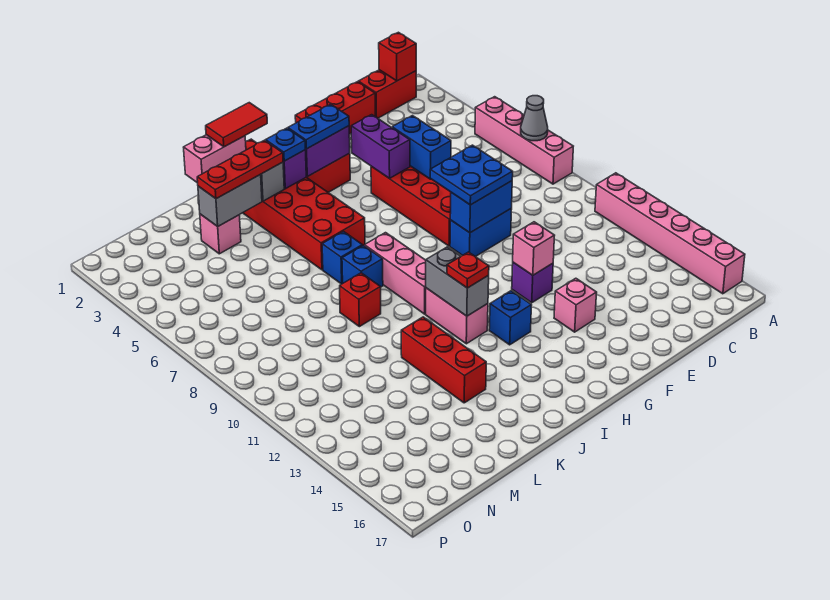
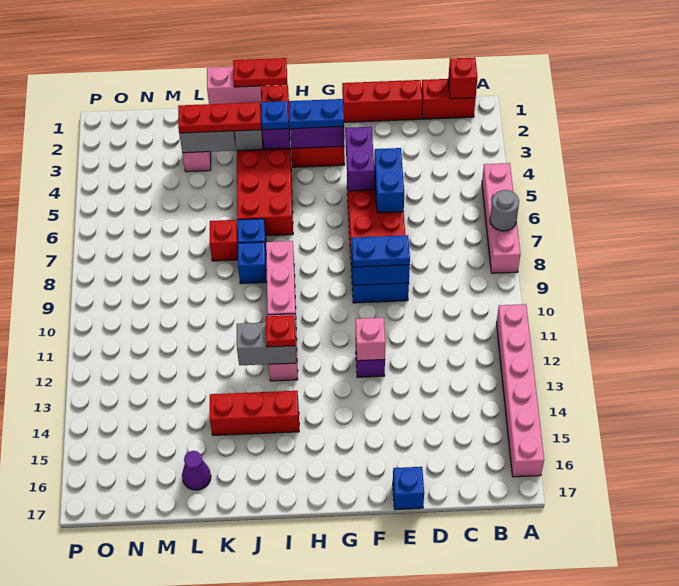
grey cone A7 level 2 -> grey round brick A7 level 2
blue plate E8:F9 level 3 -> blue plate E9:F9 level 3
pink brick F14 level 1 -> none
blue brick H13 level 1 -> blue brick E17 level 1
red tile I1:J1 level 3 -> red plate I1:J1 level 3
grey brick I11:I12 level 2 -> grey brick I12:J12 level 2
red brick K9 level 1 -> red brick K7 level 1
red brick K12:K14 level 1 -> red brick I14:K14 level 1
none -> purple cone L16 level 1

